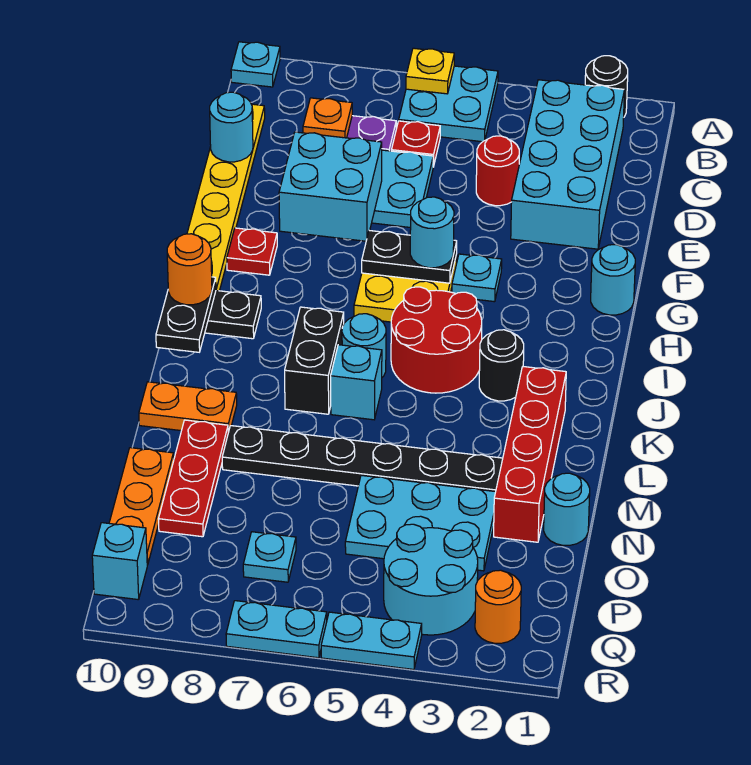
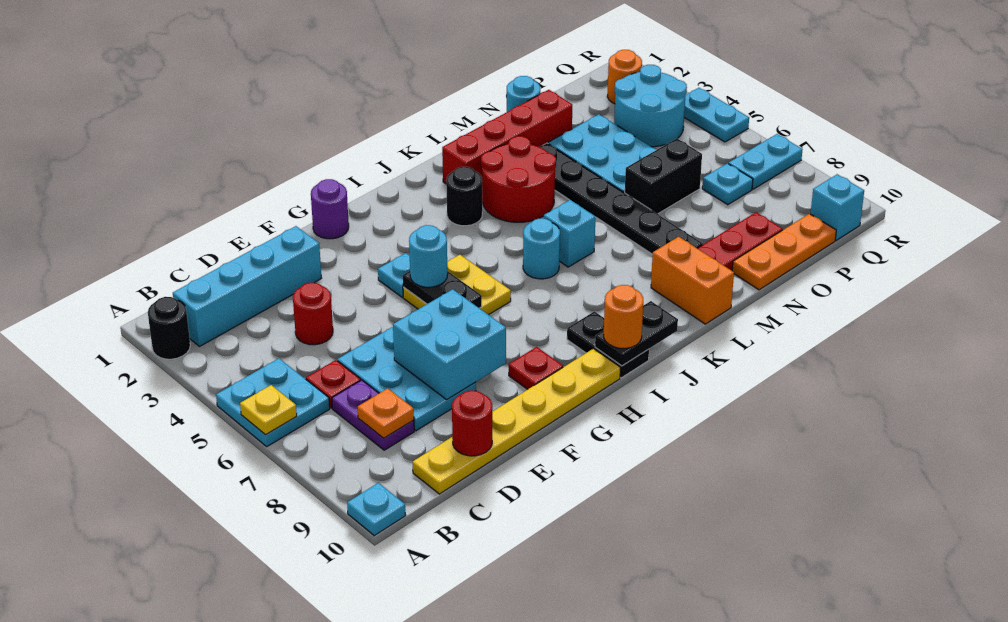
cyan brick B2:E3 level 1 -> cyan brick B2:E2 level 1
cyan round brick D10 level 2 -> red round brick D10 level 2
cyan round brick G1 level 1 -> purple round brick G1 level 1
red round brick I4:J5 level 1 -> red round brick K3:L4 level 1
black brick J7:K7 level 1 -> black brick N6:O6 level 1
orange plate L9:L10 level 1 -> orange brick L9:L10 level 1
cyan plate R6:R7 level 1 -> cyan plate Q7:R7 level 1

